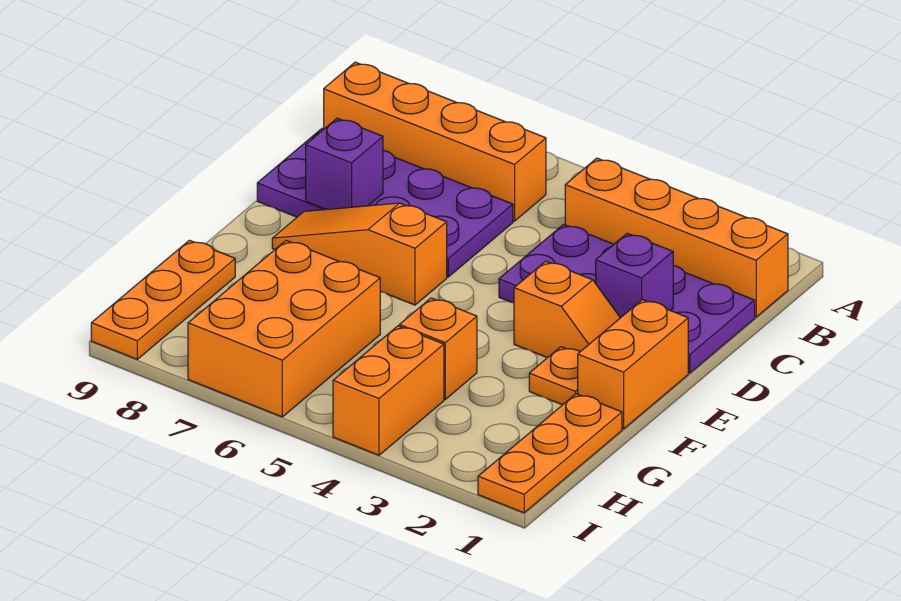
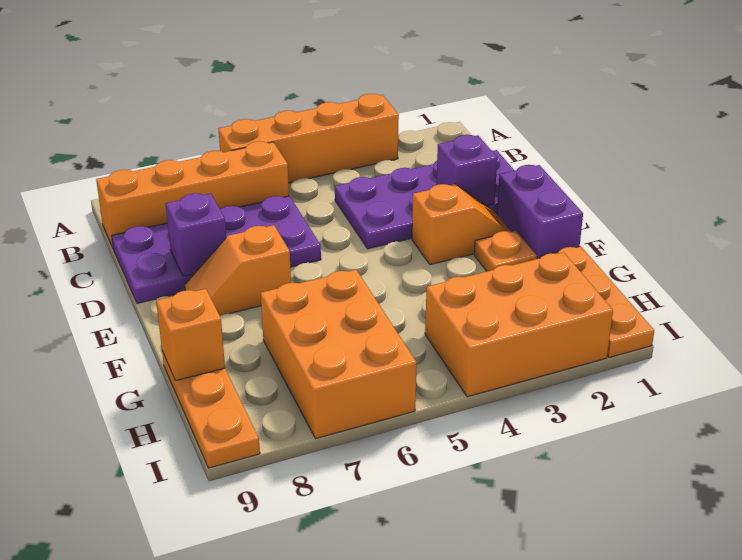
orange brick B1:B4 level 1 -> orange brick A3:A6 level 1
orange brick E1:F1 level 1 -> purple brick E1:F1 level 1
orange slope E6:E8 level 1 top 6 -> orange slope E7:E8 level 1 top 7
orange brick G4 level 1 -> orange brick G9 level 2
orange brick H4:I4 level 1 -> orange brick H2:I4 level 1

